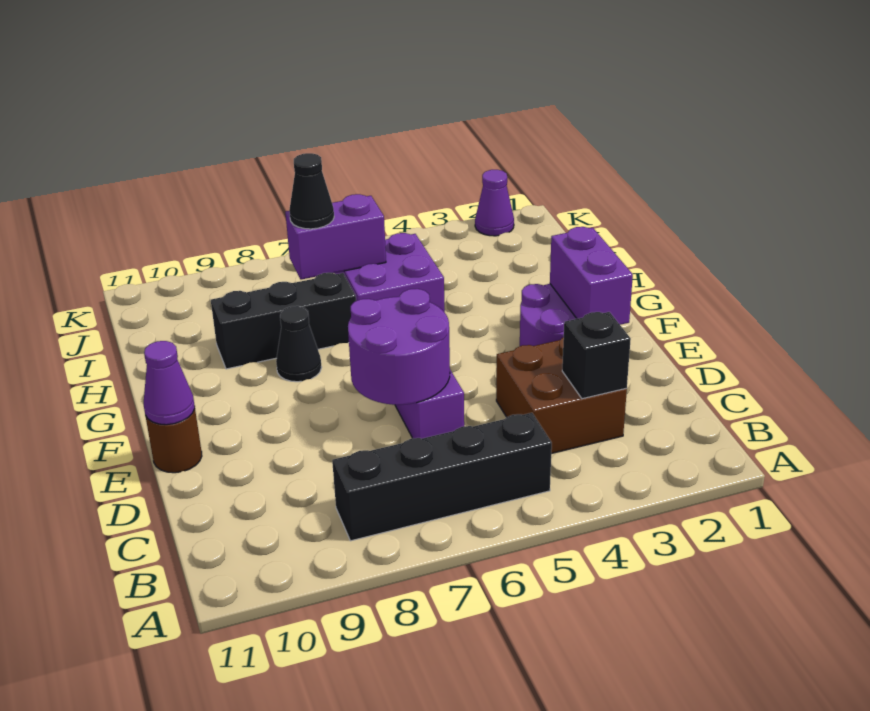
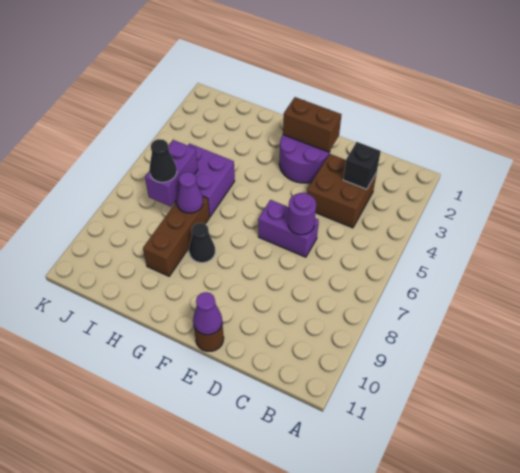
black brick B5:B8 level 1 -> none
purple round brick D6:E7 level 2 -> purple round brick D6 level 2
purple brick E2:F2 level 2 -> brown brick E2:F2 level 2
black brick H7:H9 level 1 -> brown brick H7:H9 level 1
purple cone K2 level 1 -> purple cone H7 level 2

